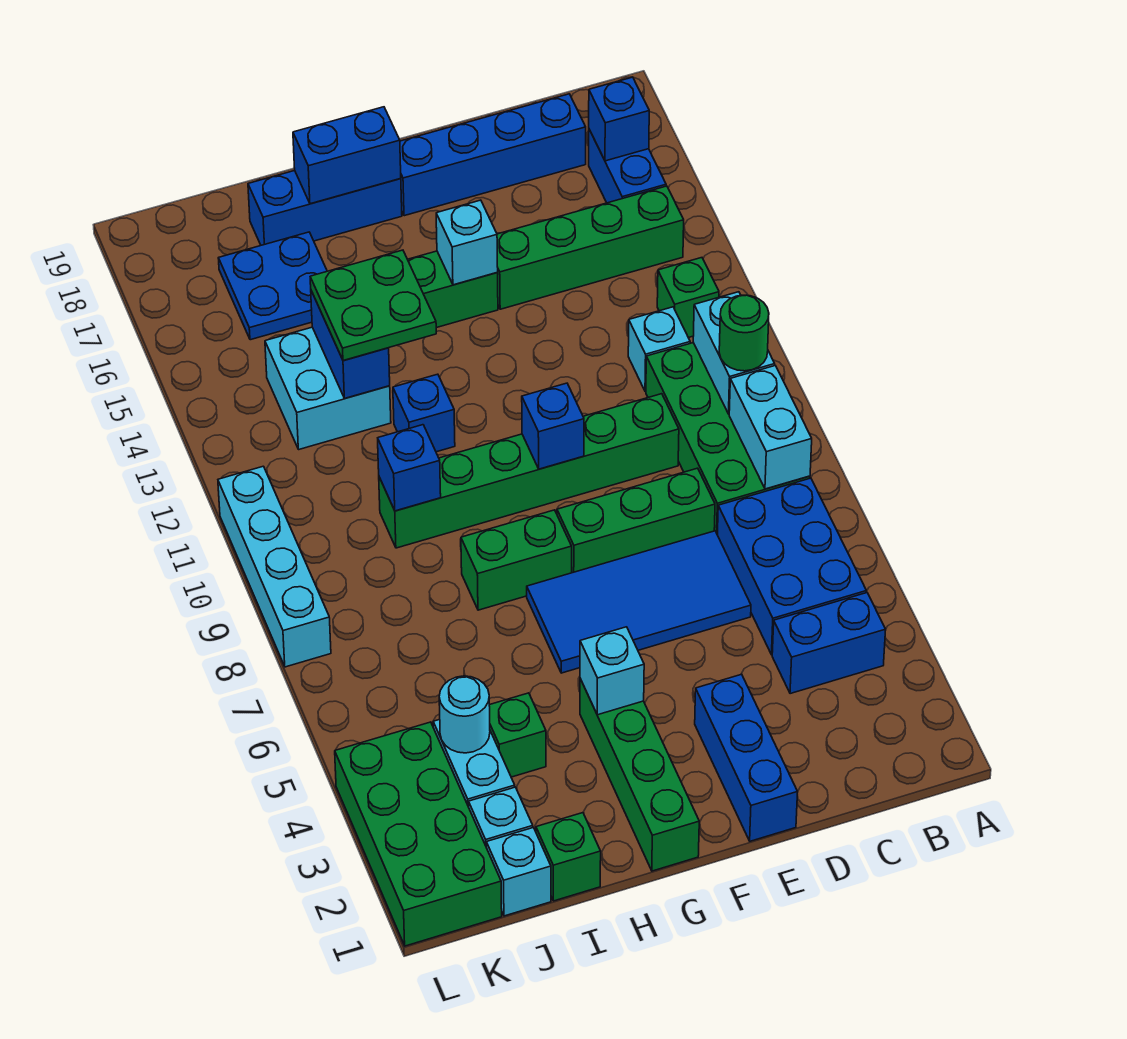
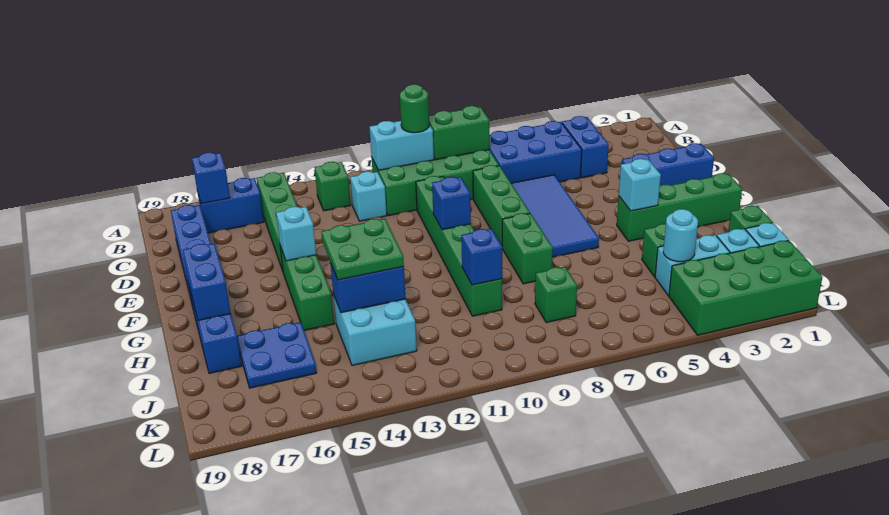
cyan brick B8:B9 level 2 -> green brick B8:B9 level 2
blue brick H12 level 1 -> none
none -> green brick J8 level 1
cyan brick L8:L11 level 1 -> none

